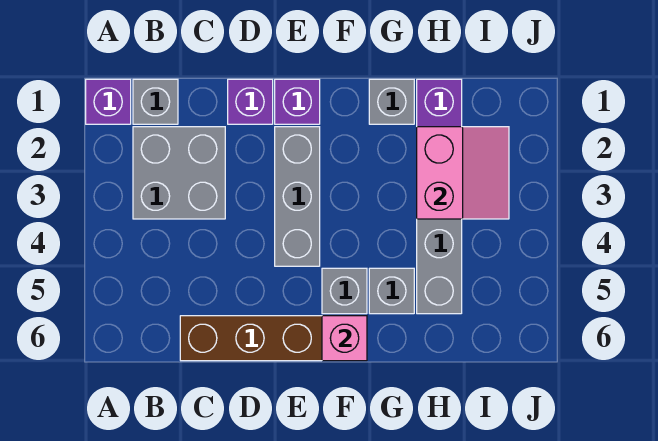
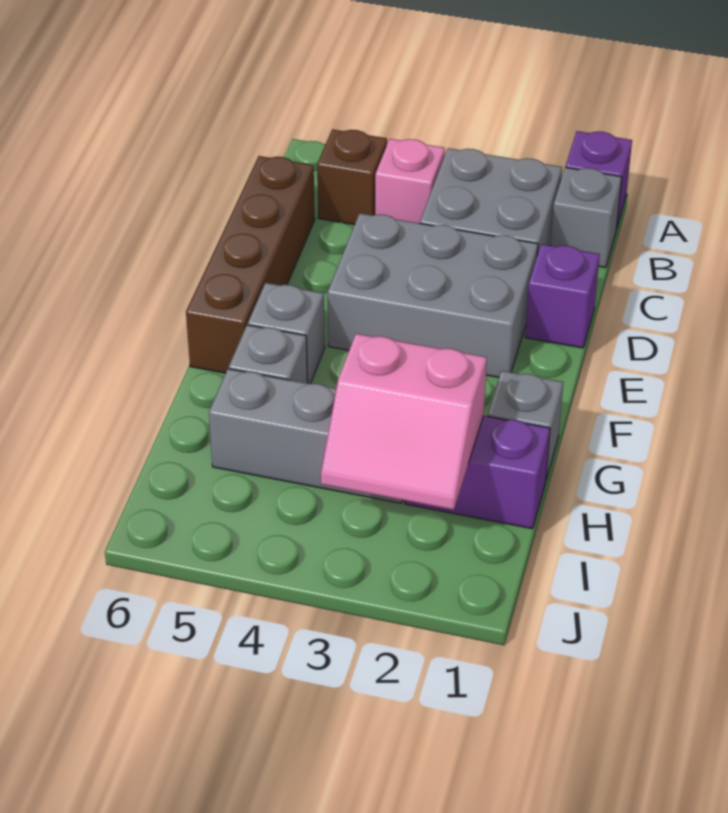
none -> brown brick B5 level 1
purple brick E1 level 1 -> none
grey brick E2:E4 level 1 -> grey brick D2:E4 level 1
pink brick F6 level 2 -> pink brick B4 level 1

